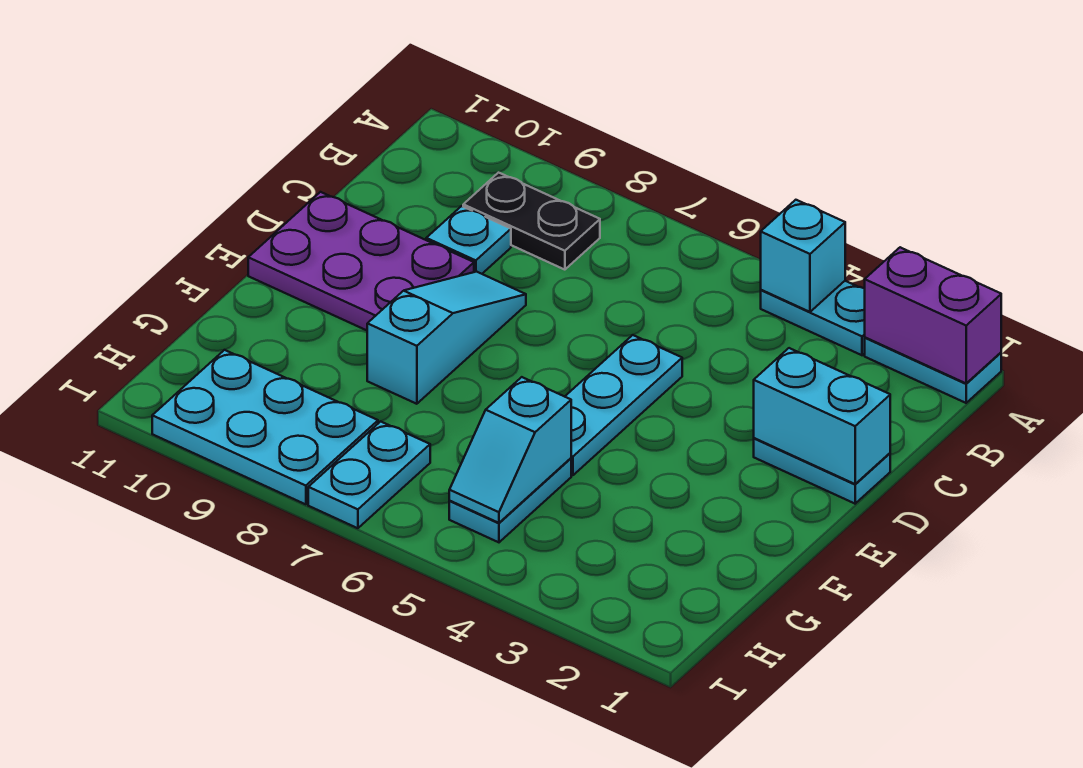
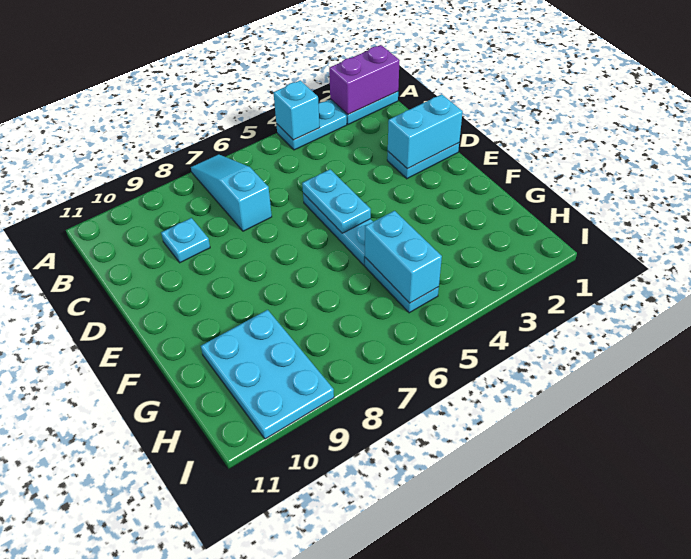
black plate B8:B9 level 1 -> none
cyan slope D8:F8 level 1 top F -> cyan slope A7:C7 level 1 top C
purple plate D9:E11 level 1 -> none
cyan slope G5:H5 level 2 top G -> cyan brick G5:H5 level 2
cyan plate H7:I7 level 1 -> cyan plate D5:E5 level 2
cyan plate H8:I10 level 1 -> cyan plate G9:I10 level 1

